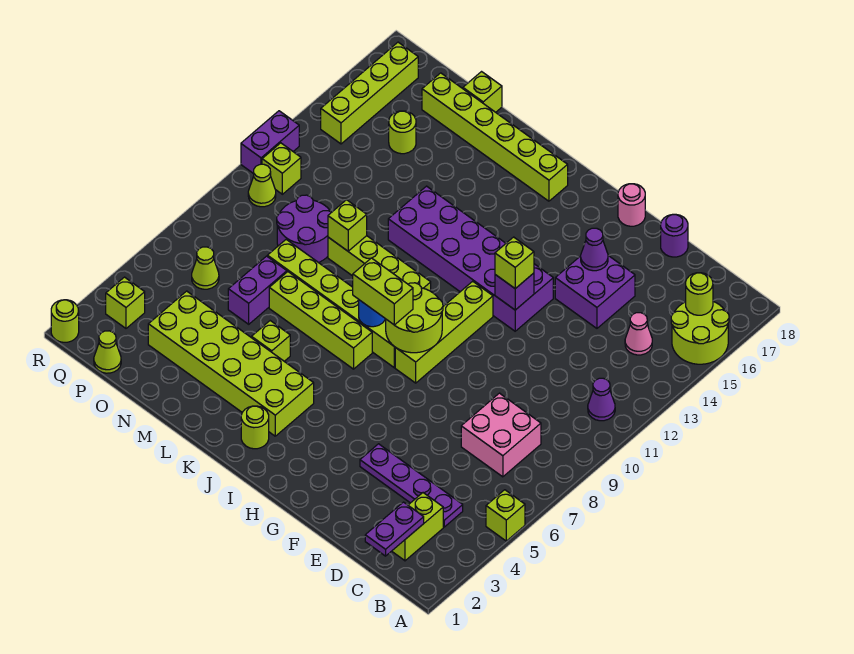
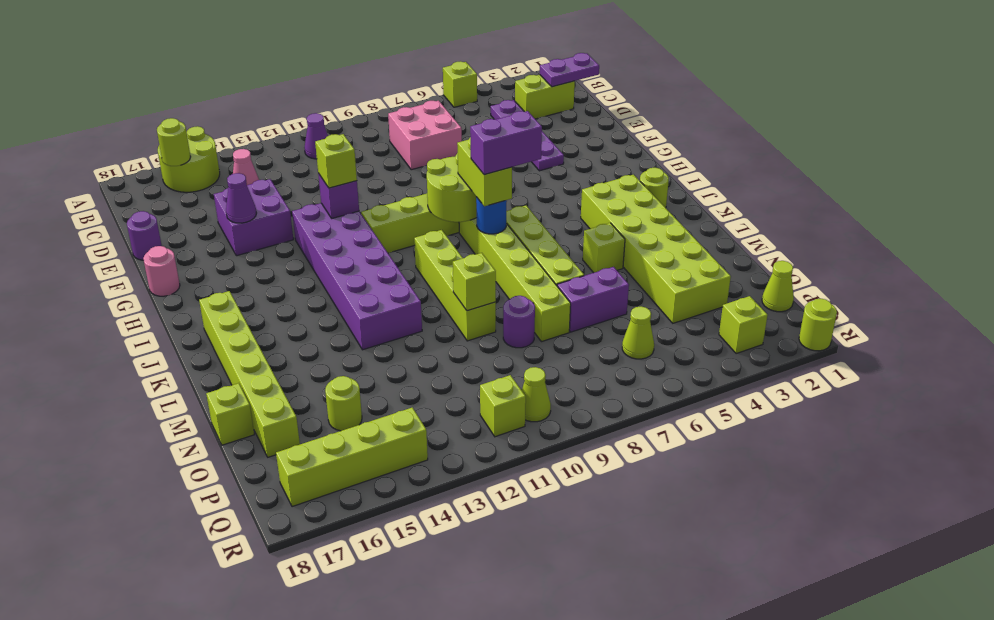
purple round brick N9:O10 level 1 -> purple round brick N9 level 1
purple brick R11:R12 level 1 -> purple brick J7:J8 level 4

